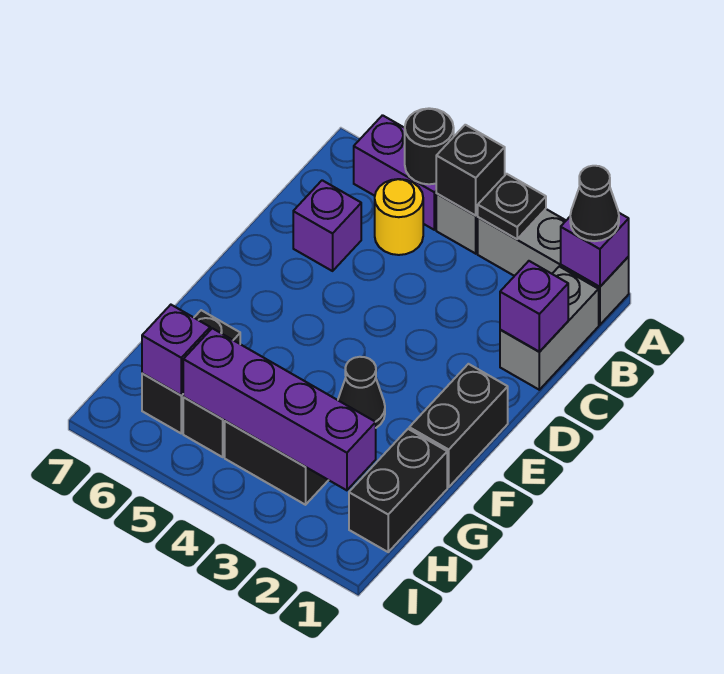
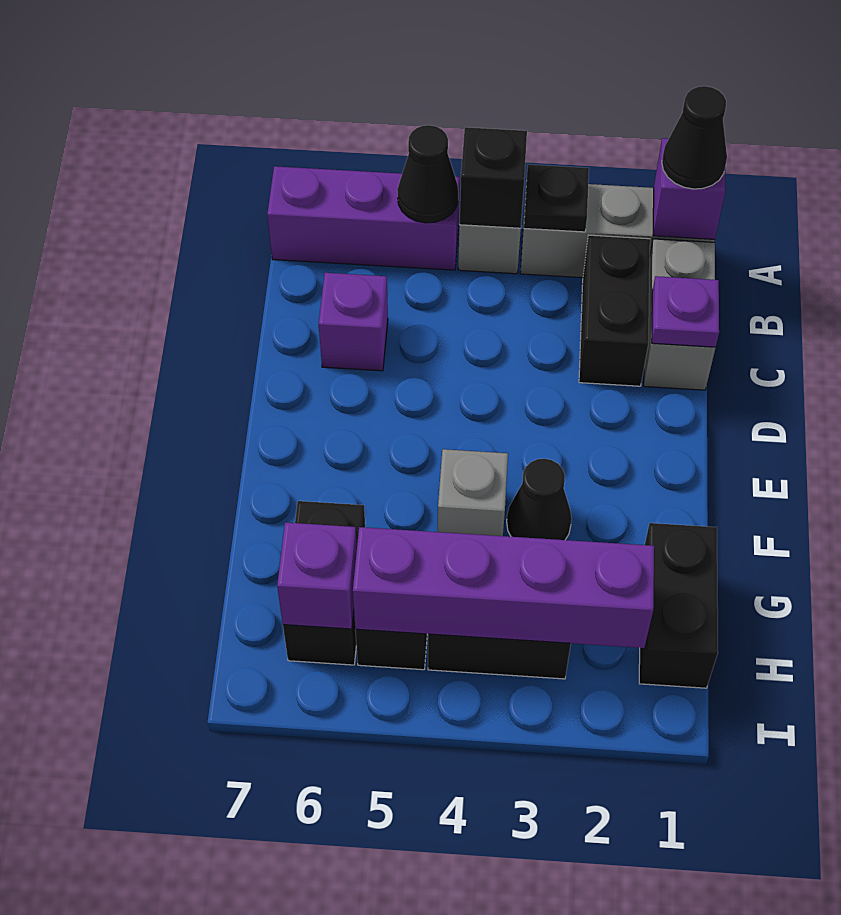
purple brick A5:A6 level 1 -> purple brick A5:A7 level 1
black round brick A5 level 2 -> black cone A5 level 2
yellow round brick B5 level 1 -> none
purple brick C1 level 2 -> purple plate C1 level 2
black brick E1:F1 level 1 -> black brick B2:C2 level 1
none -> grey brick F4 level 1

